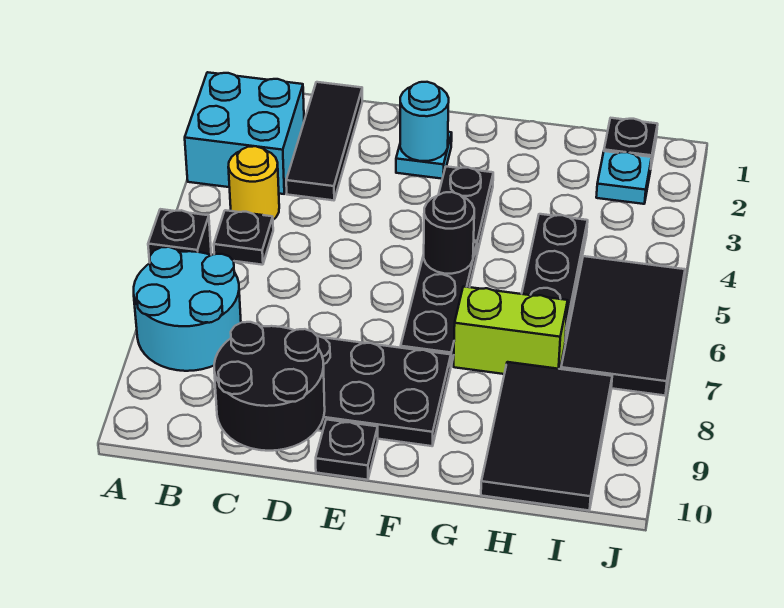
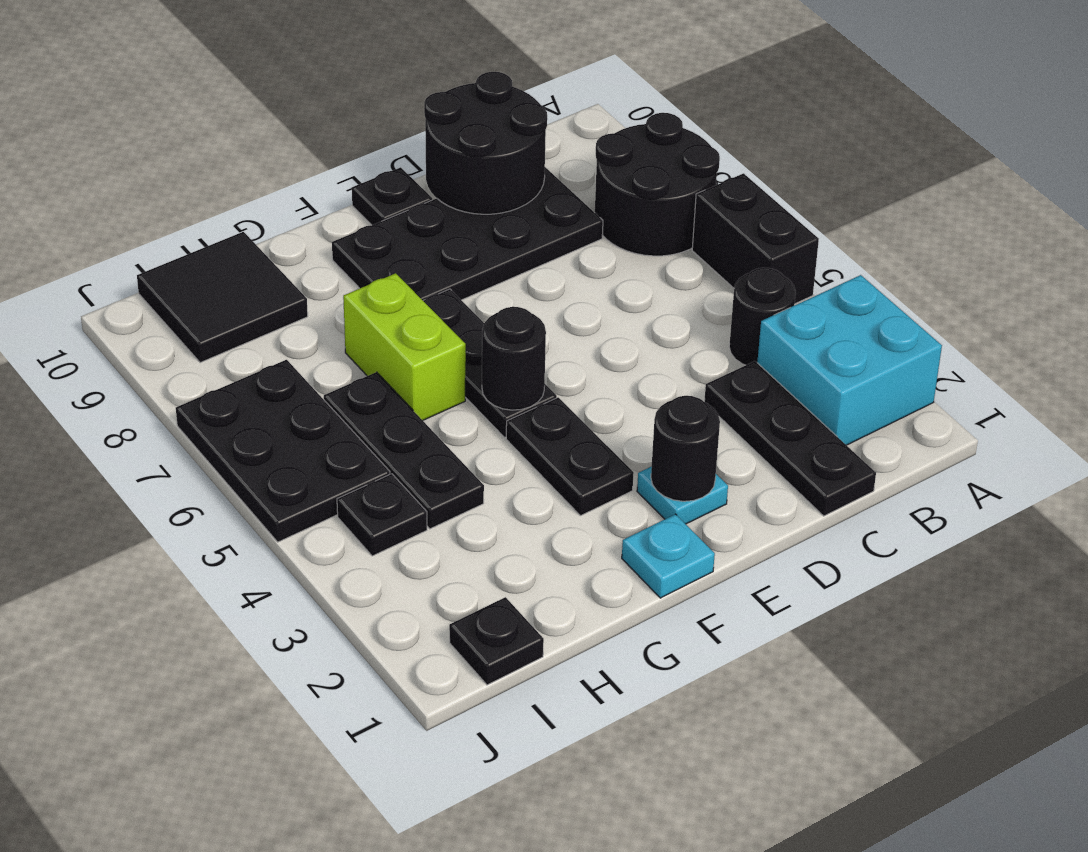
black brick A6 level 1 -> black brick A5:A6 level 1
cyan round brick A7:B8 level 1 -> black round brick A7:B8 level 1
yellow round brick B4 level 1 -> black round brick B4 level 1
black plate B5 level 1 -> black plate I4 level 1
black tile C1:C3 level 1 -> black plate C1:C3 level 1
cyan round brick E2 level 2 -> black round brick E2 level 2
lime brick G7:H7 level 1 -> lime brick G6:G7 level 1
black tile H8:I10 level 1 -> black tile H9:I10 level 1
cyan plate I2 level 1 -> cyan plate F1 level 1
black tile I5:J7 level 1 -> black plate I5:J7 level 1

